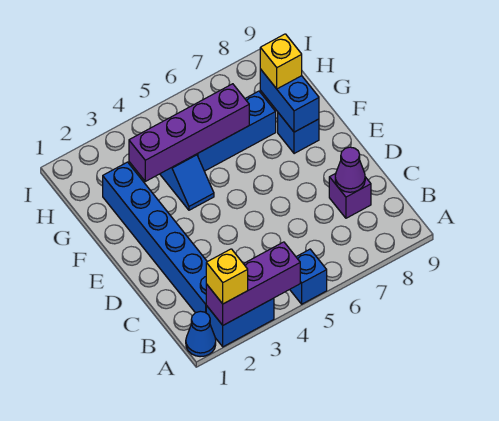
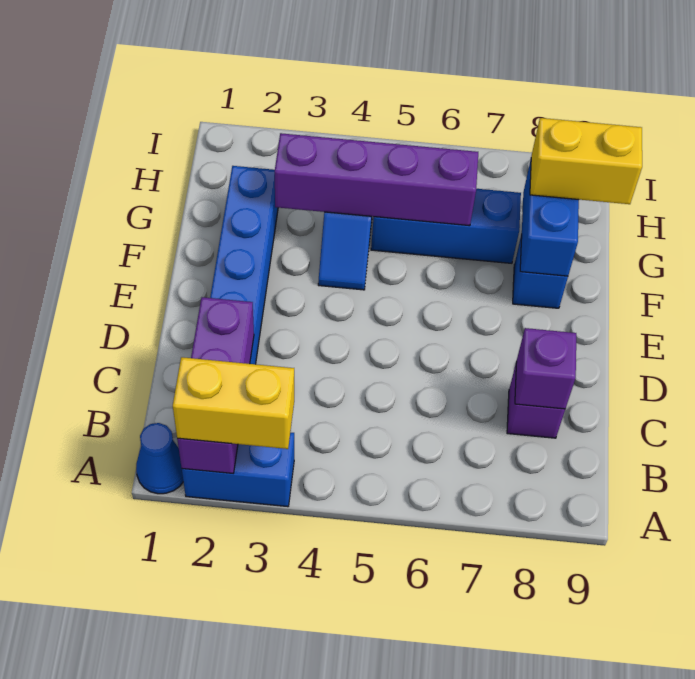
purple brick A2:A4 level 2 -> purple brick A2:C2 level 2
yellow brick A2 level 3 -> yellow brick A2:A3 level 3
blue brick A5 level 1 -> none
purple cone C8 level 2 -> purple brick C8 level 2
yellow brick G8 level 3 -> yellow brick G8:G9 level 3

